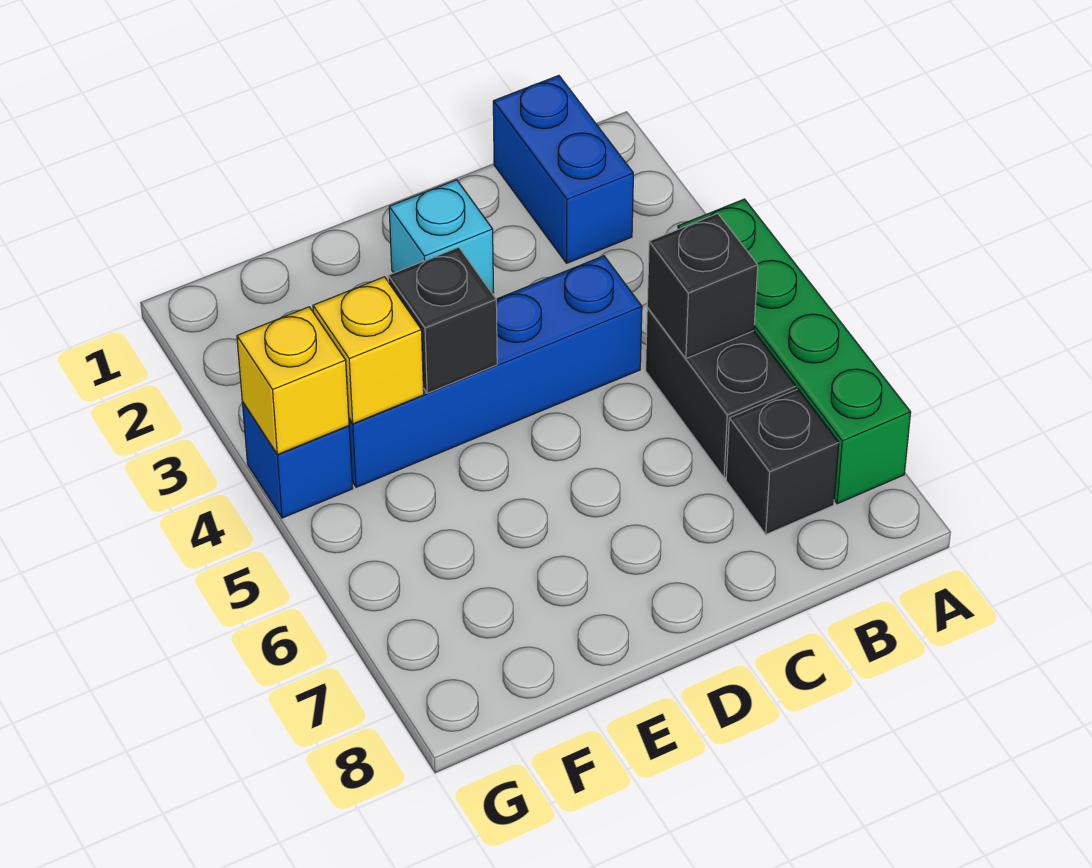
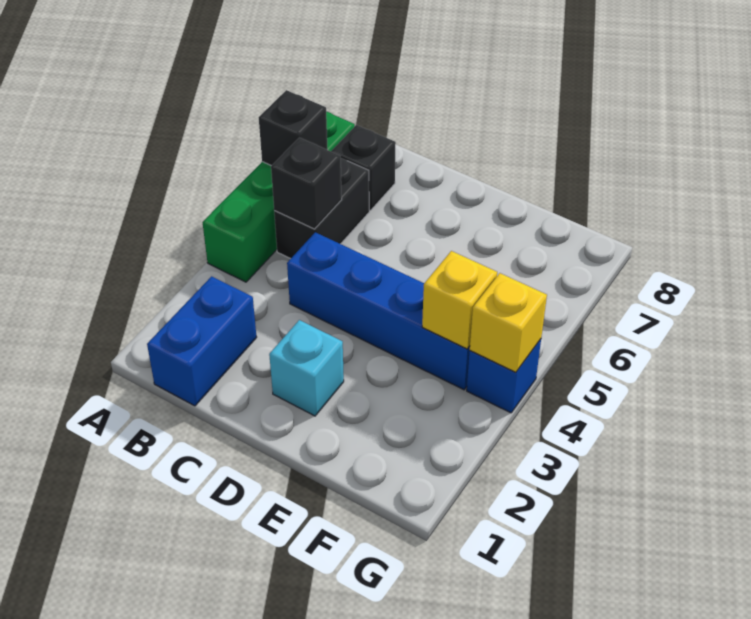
black brick E4 level 2 -> black brick A6 level 2

